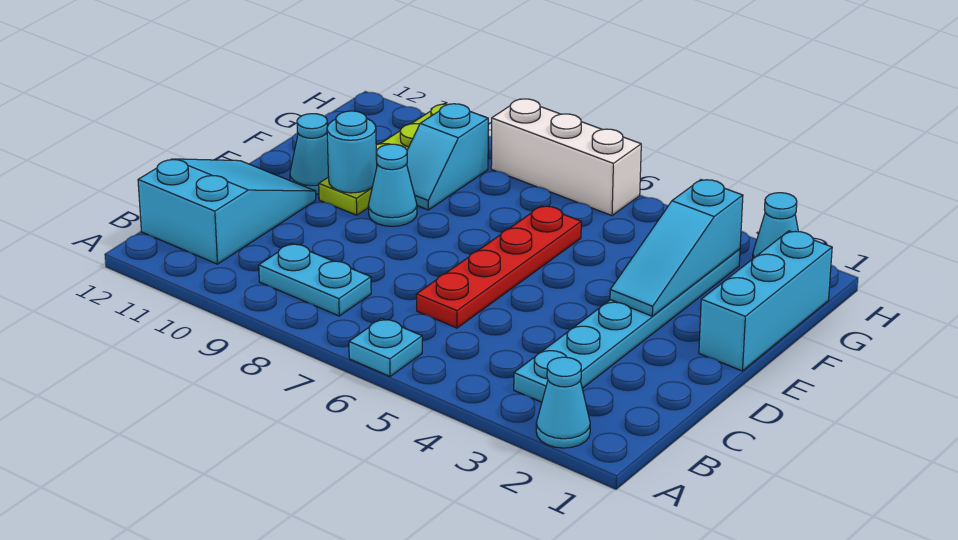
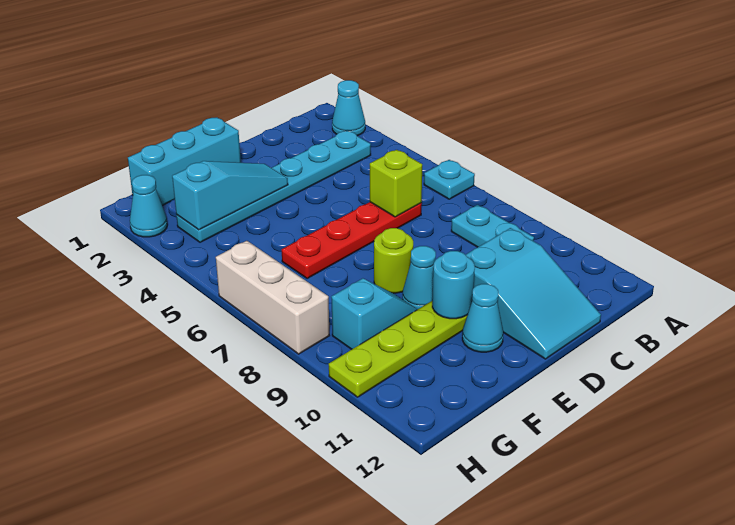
cyan slope B11:D12 level 1 top B -> cyan slope C10:D12 level 1 top 10
none -> lime brick C6 level 2
none -> lime round brick E8 level 1

